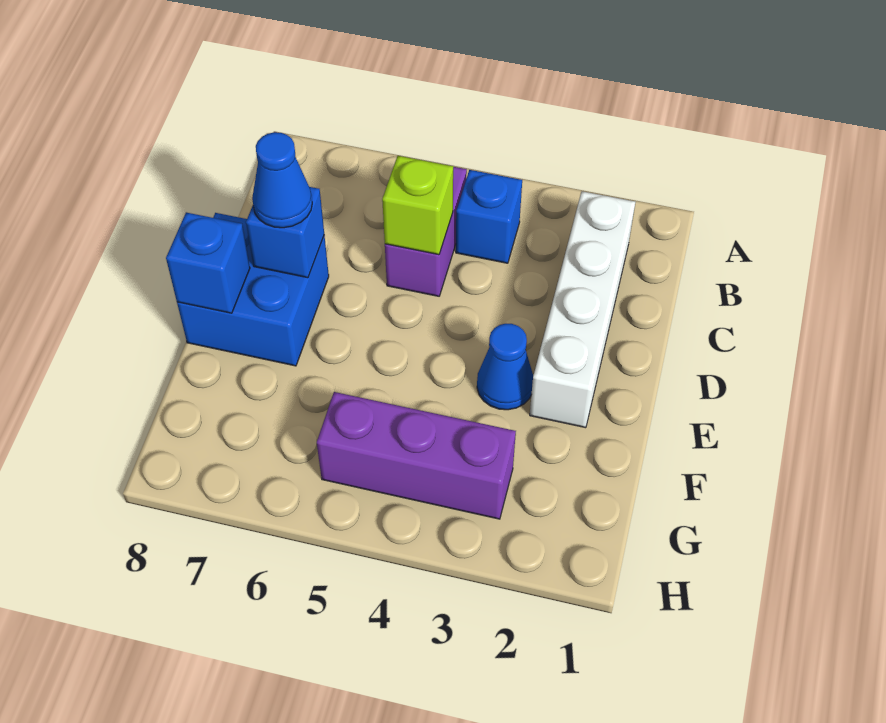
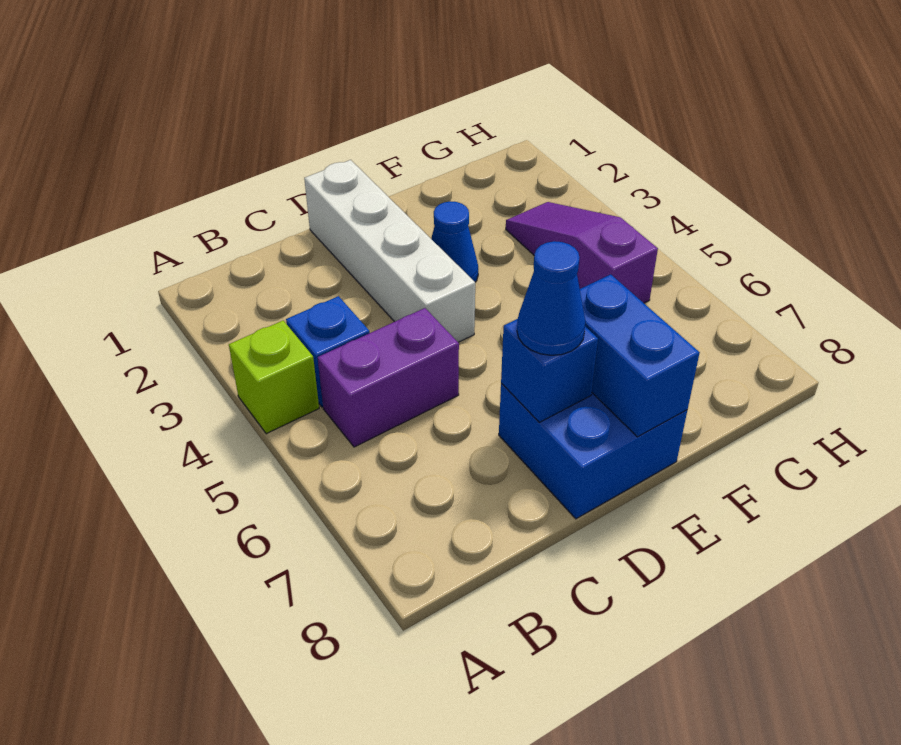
white brick B2:E2 level 1 -> white brick D1:D4 level 1
lime brick C5 level 2 -> lime brick A4 level 1
blue brick E8 level 2 -> blue brick E7:E8 level 2
purple brick G3:G5 level 1 -> purple slope G3:G5 level 1 top 5

